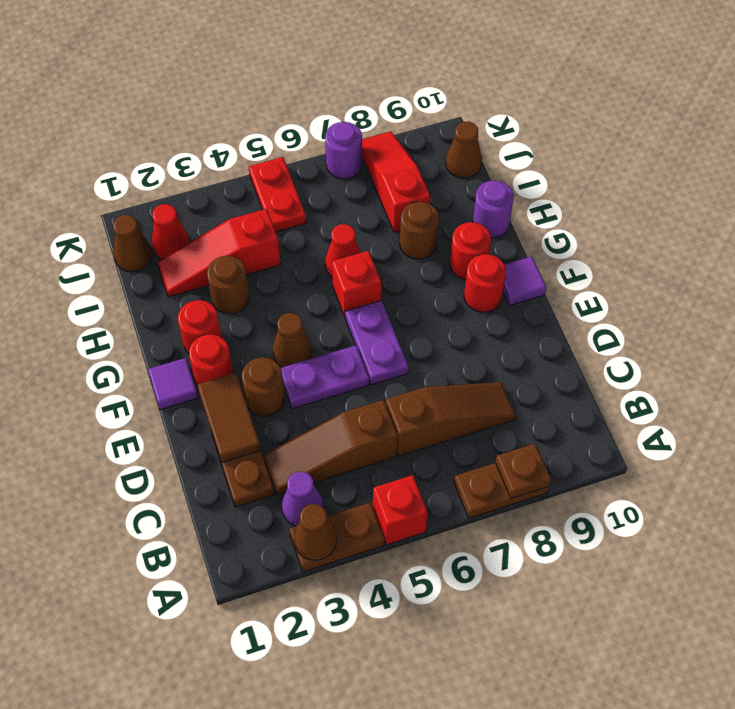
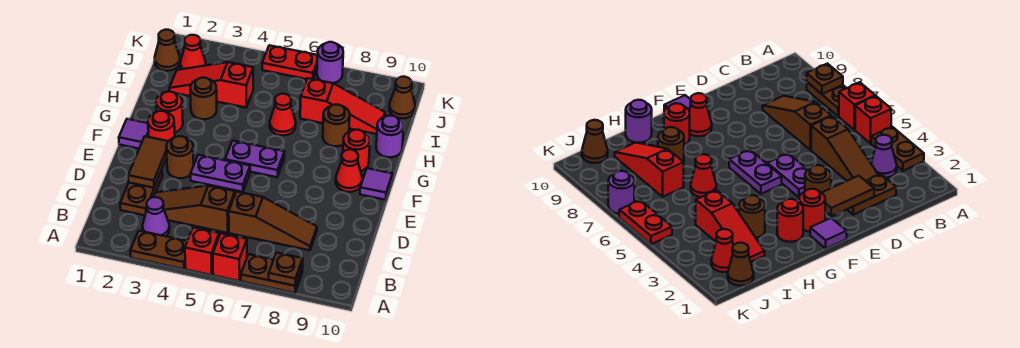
brown cone A3 level 2 -> none
purple plate E6:F6 level 1 -> purple plate F5:F6 level 1
brown cone F4 level 1 -> none
red round brick F9 level 1 -> red cone F9 level 1
red brick G6 level 1 -> red brick A6 level 1
red slope I8:K8 level 1 top I -> red slope I7:I9 level 1 top 7
red plate J5:K5 level 1 -> red plate K5:K6 level 1

